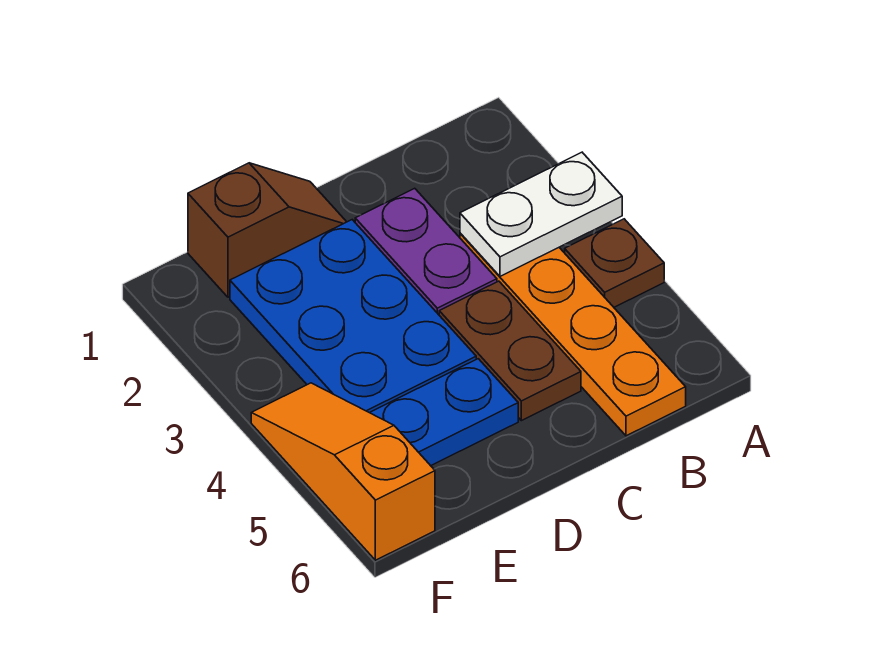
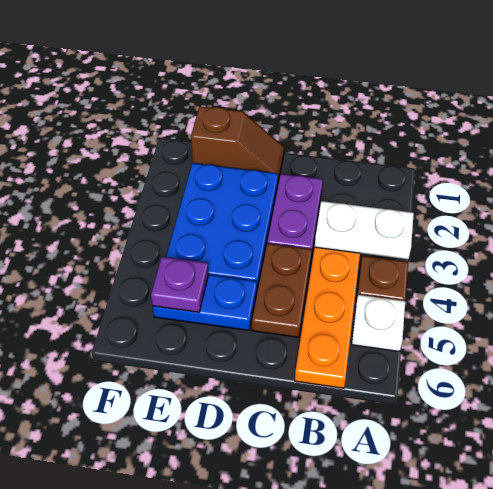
none -> white plate A5 level 1
none -> purple plate E5 level 2
orange slope F4:F6 level 1 top 6 -> none

